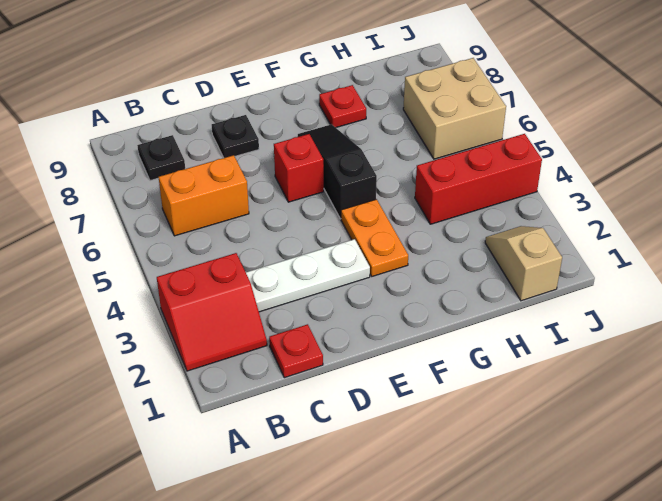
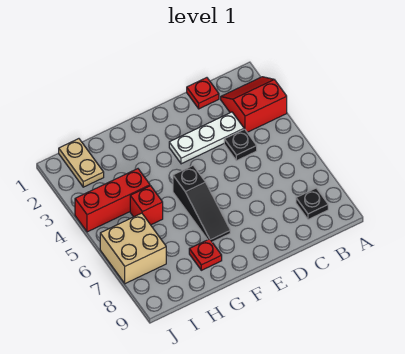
orange brick B6:C6 level 1 -> none
black plate D8 level 1 -> black plate C4 level 1
red brick E6 level 1 -> red brick H5 level 1
orange plate F3:F4 level 1 -> none
tan slope I1:I2 level 1 top 1 -> tan plate I1:I2 level 1

